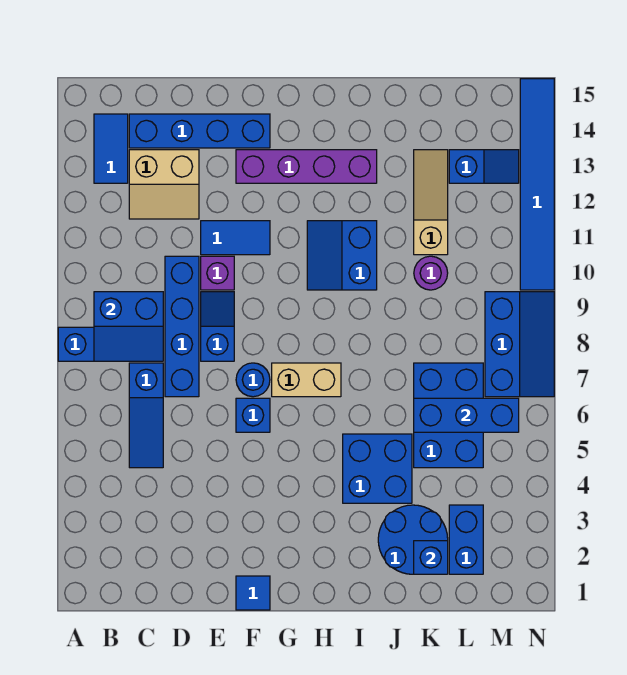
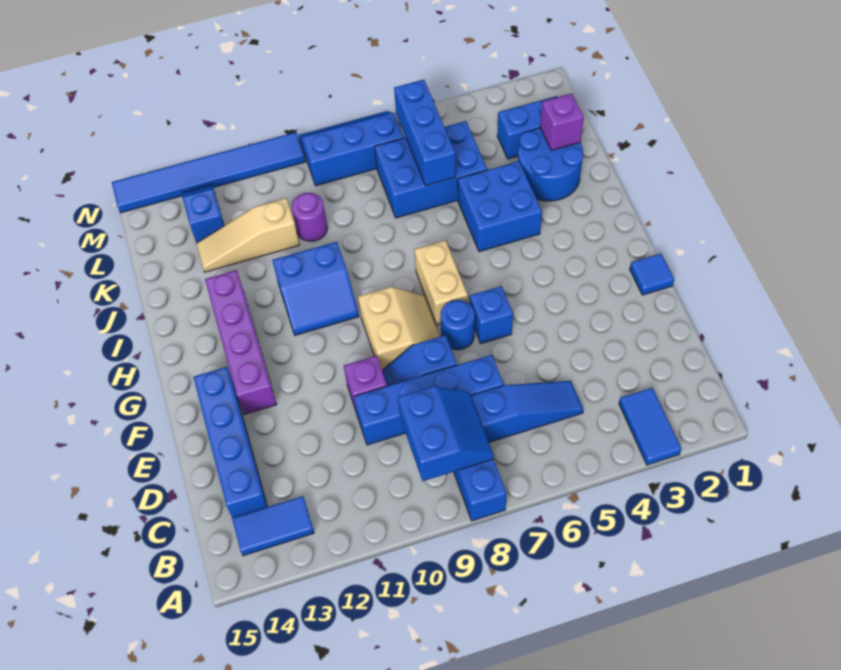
tan slope C12:D13 level 1 top 13 -> tan slope F8:G9 level 1 top 9
blue tile E11:F11 level 1 -> blue tile A3:B3 level 1
blue brick K2 level 2 -> purple brick K2 level 2

